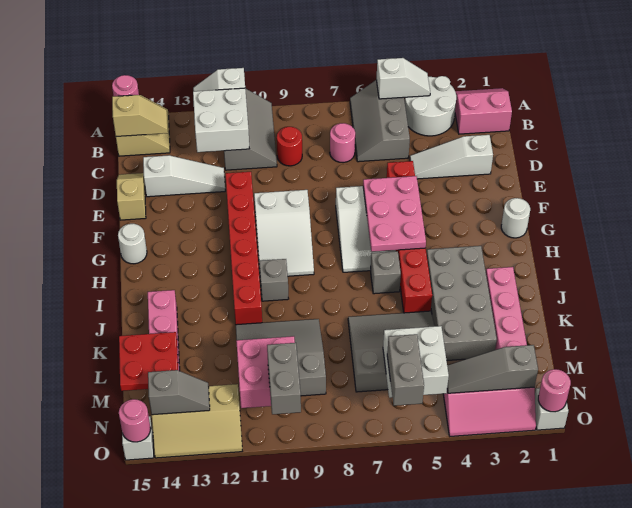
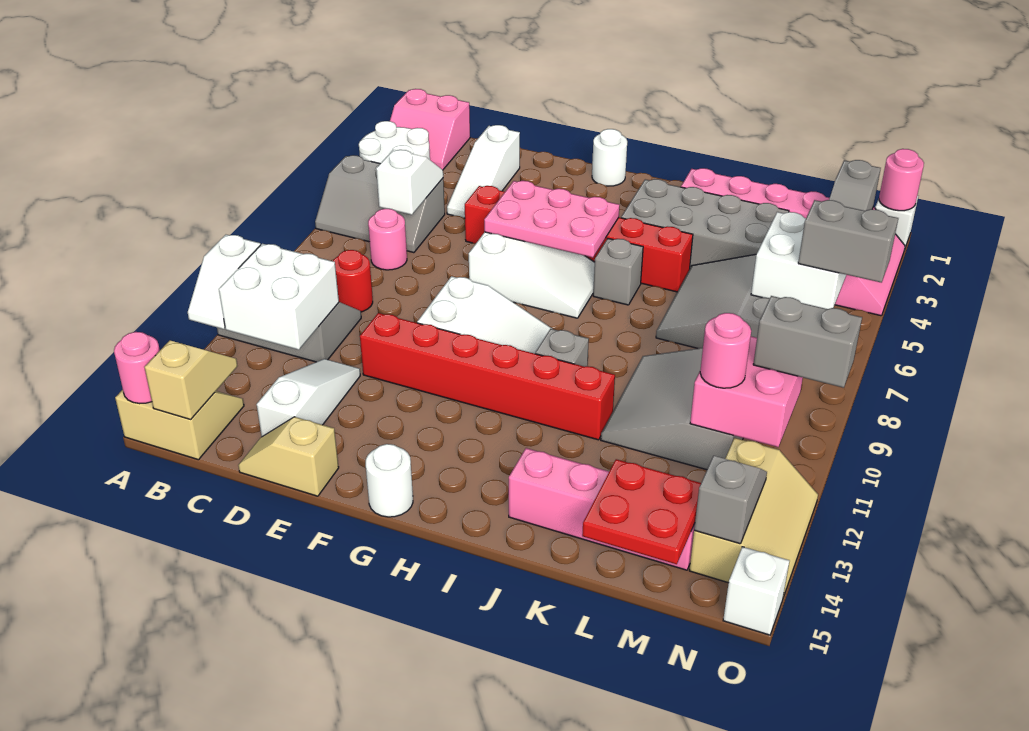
pink slope A1:B2 level 1 top B -> pink slope A1:B2 level 1 top 1
white slope A4:A5 level 2 top 5 -> white slope C5:C6 level 2 top 6
pink round brick O15 level 2 -> pink round brick M11 level 3

